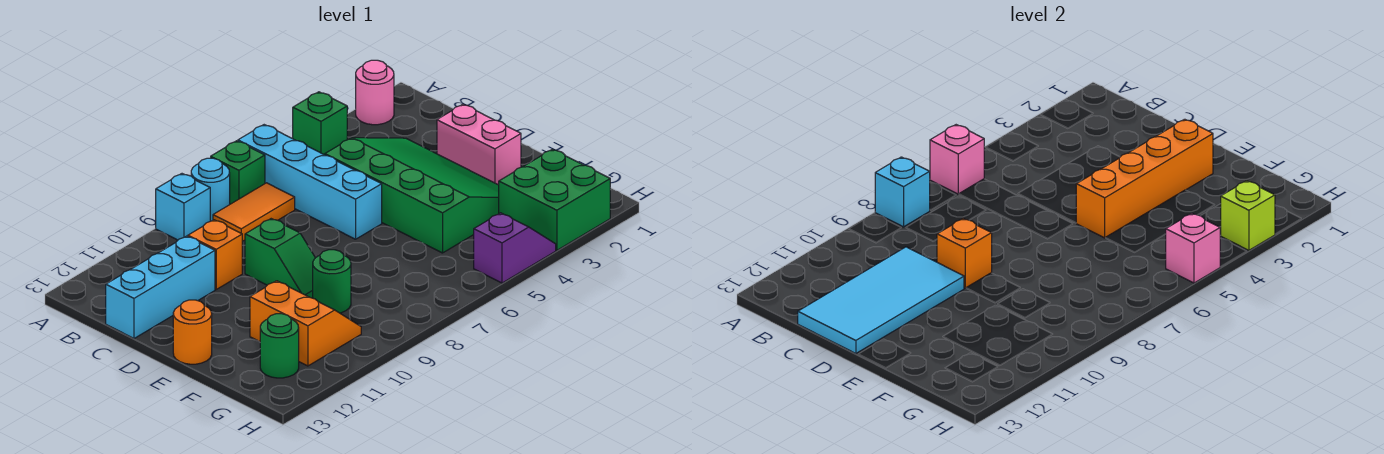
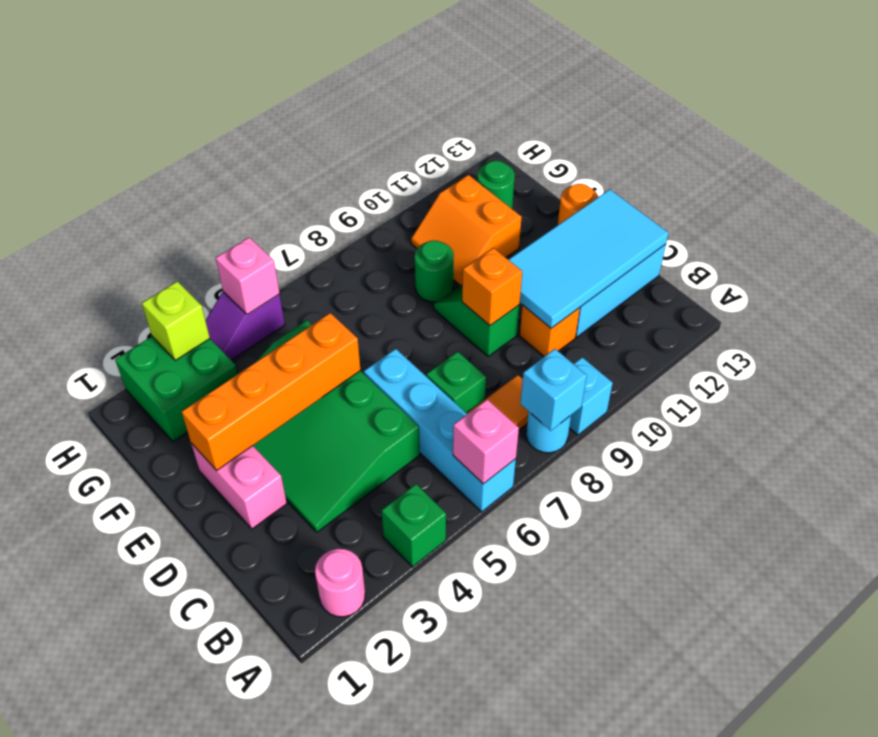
green brick A7 level 1 -> green brick C7 level 1

